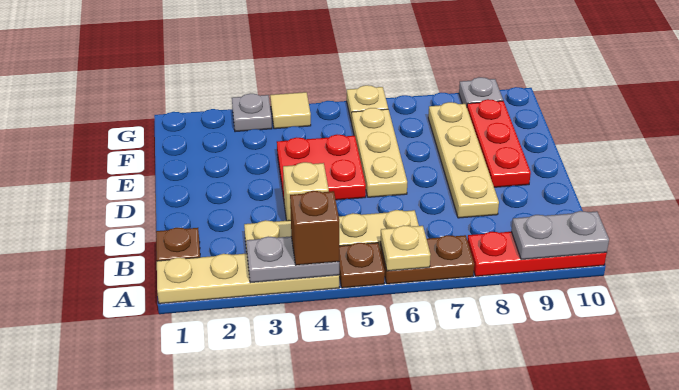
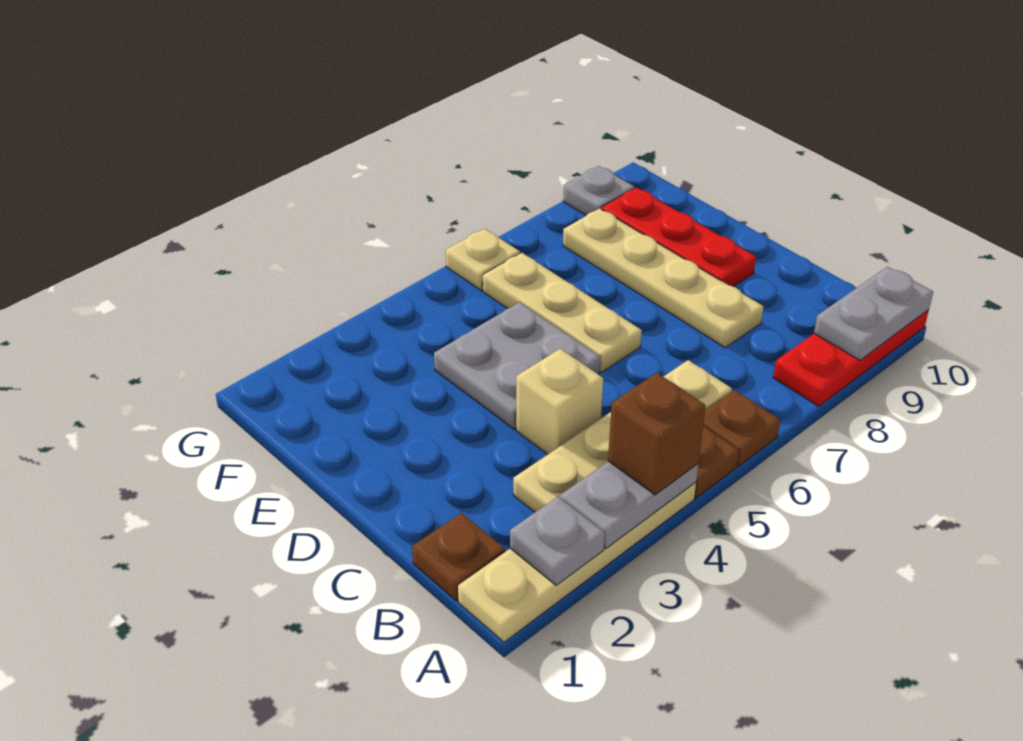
brown plate A6:A7 level 1 -> brown plate A6 level 1
tan plate A6 level 2 -> none
red plate D4:E5 level 1 -> grey plate D4:E5 level 1
grey plate G3 level 1 -> grey plate A2 level 2
tan tile G4 level 1 -> none

